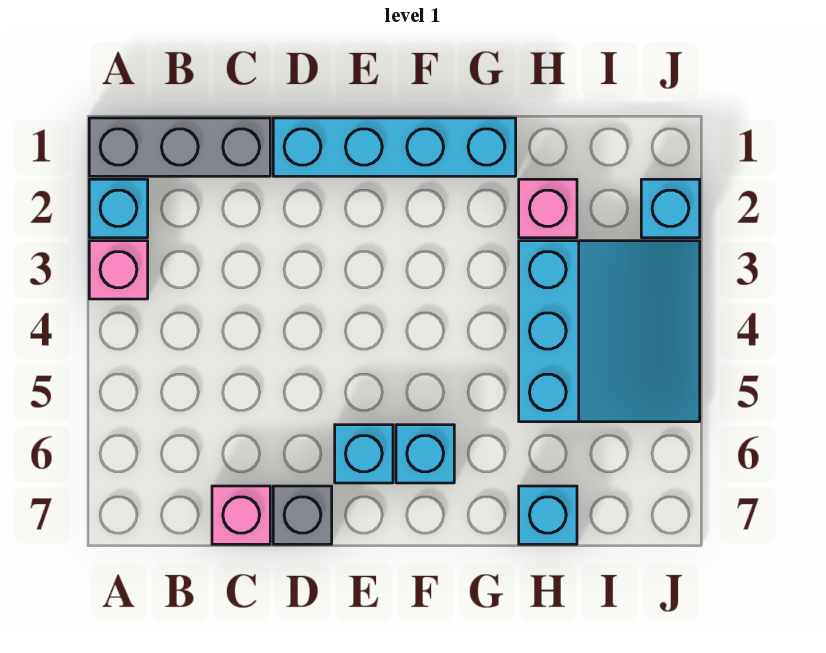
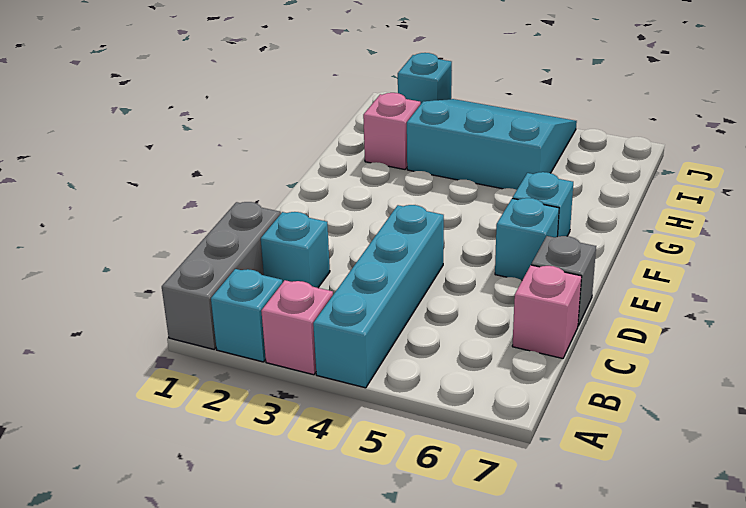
cyan brick D1:G1 level 1 -> cyan brick A4:D4 level 1
cyan brick H7 level 1 -> cyan brick C2 level 1

